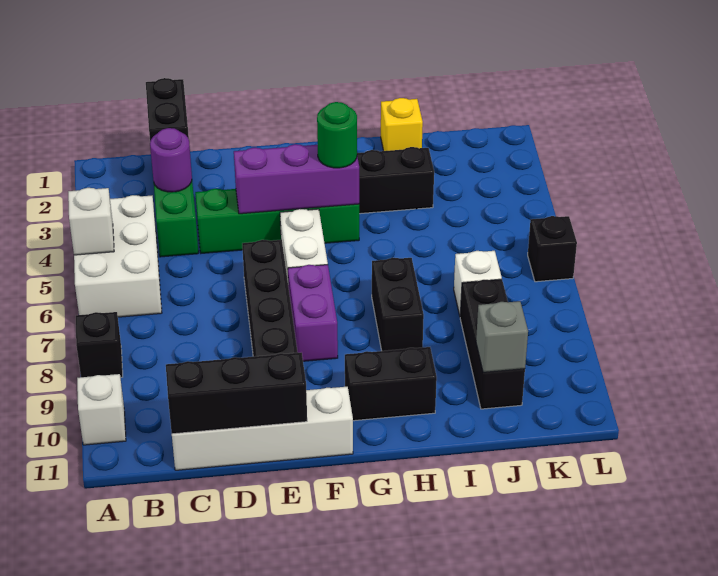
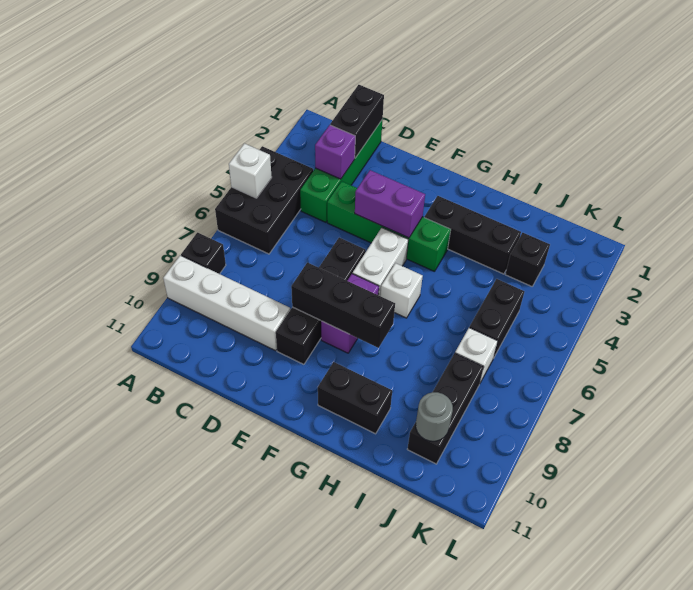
white brick A4:B6 level 1 -> black brick A4:B6 level 1
white brick A10 level 1 -> white brick G6 level 1
purple round brick C3 level 2 -> purple brick C3 level 2
white brick C11:F11 level 1 -> white brick A9:D9 level 1
black brick C11:E11 level 2 -> black brick E8:G8 level 2
purple brick E4:G4 level 2 -> purple brick E4:F4 level 2
green round brick G4 level 3 -> none
black brick H7:H8 level 1 -> black brick J5:J6 level 1
yellow brick I1 level 1 -> none
grey brick J10 level 2 -> grey round brick J10 level 2
black brick L6 level 1 -> black brick J3 level 1

